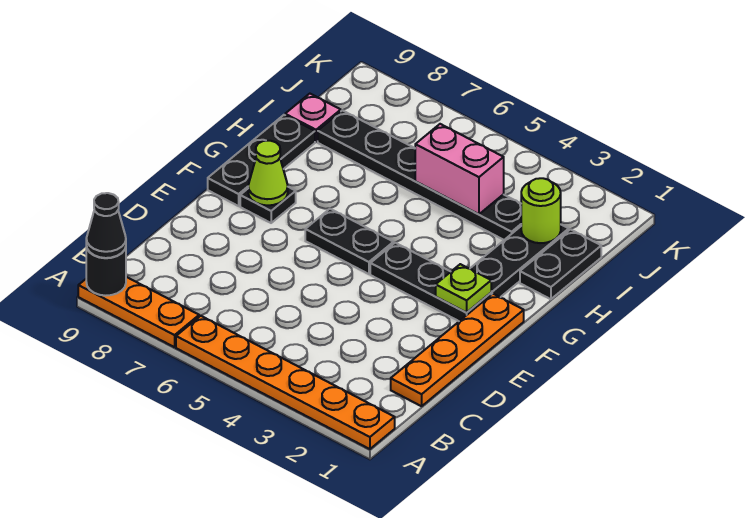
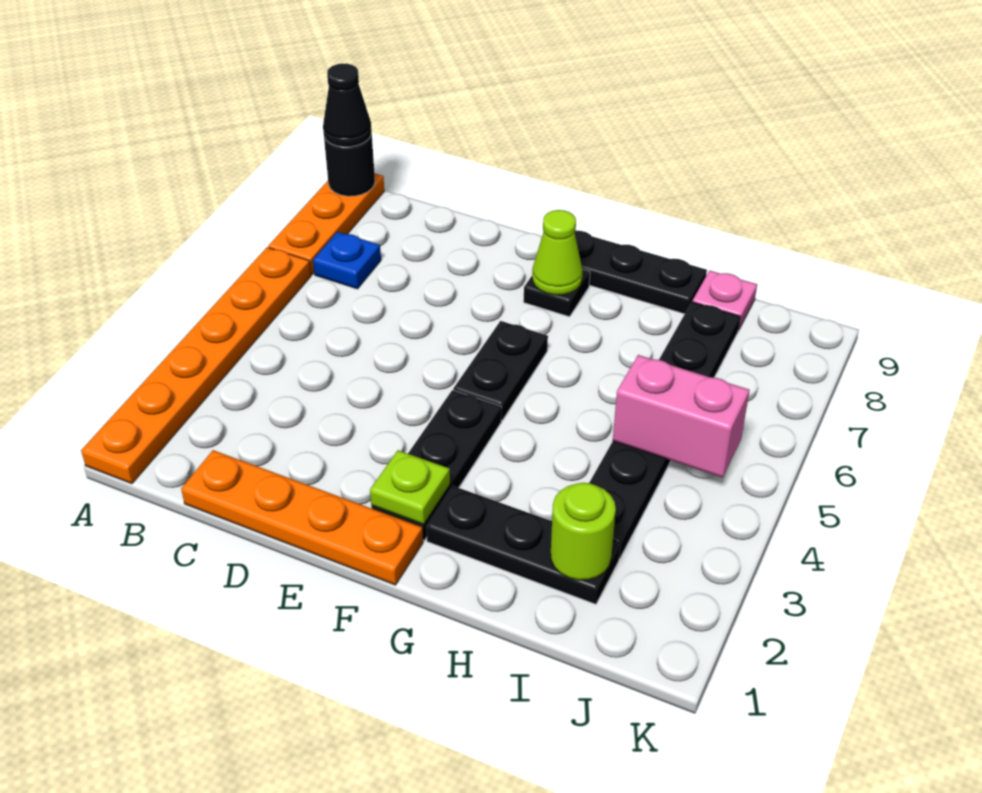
none -> blue plate B7 level 1
black plate H1:I1 level 1 -> none
pink brick I4:I5 level 2 -> pink brick I5:J5 level 2

